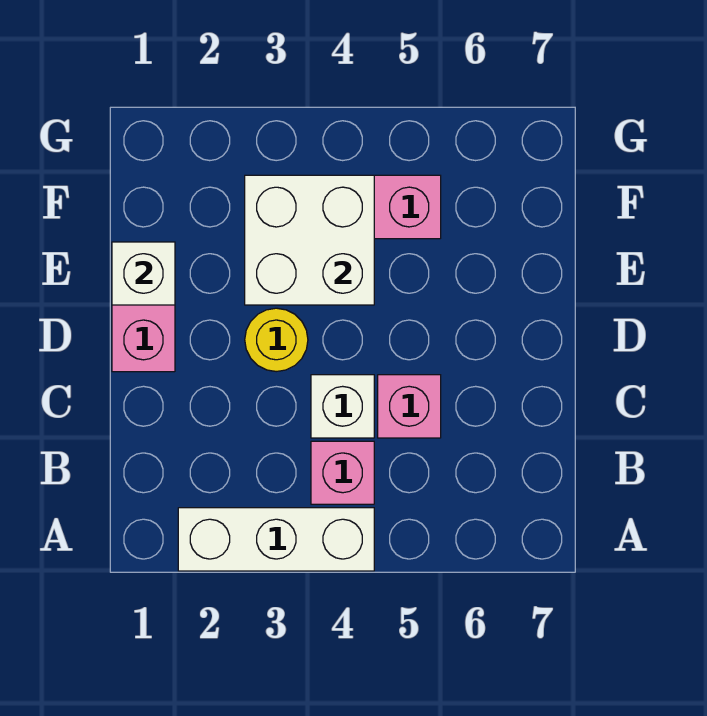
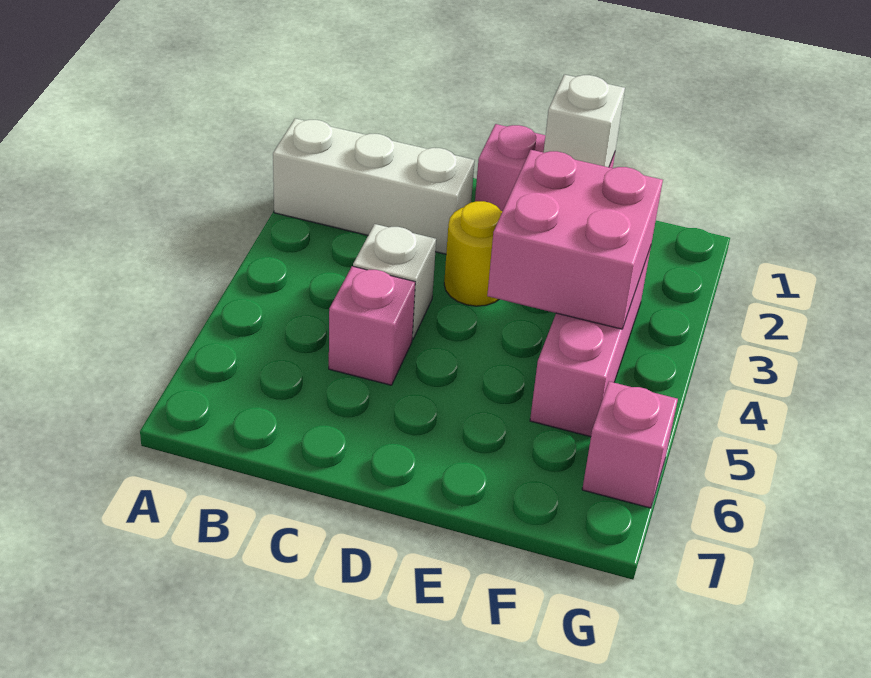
white brick A2:A4 level 1 -> white brick A2:C2 level 1
pink brick B4 level 1 -> pink brick G6 level 1
white brick E3:F4 level 2 -> pink brick E3:F4 level 2

